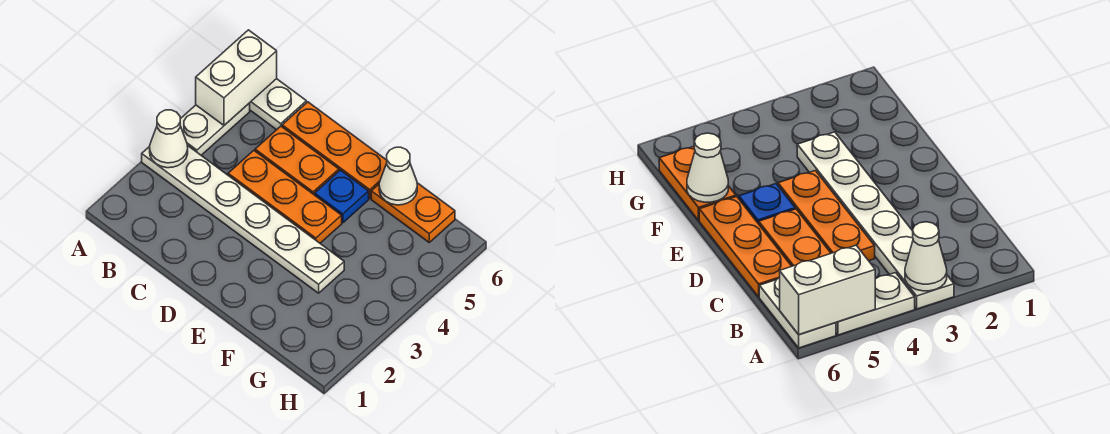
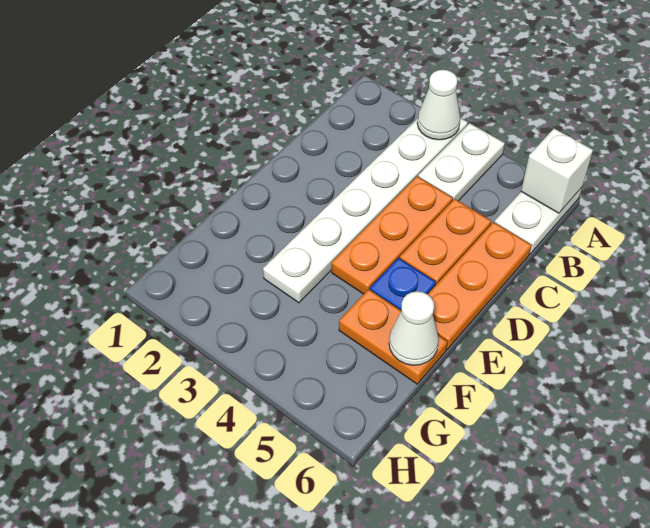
white plate A4:A5 level 1 -> white plate A4:B4 level 1
white brick A5:A6 level 2 -> white brick A6 level 2
orange plate F6:G6 level 1 -> orange plate F5:F6 level 1

